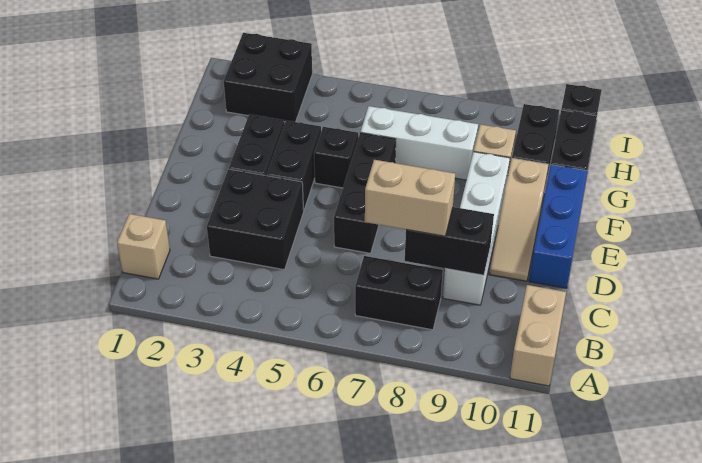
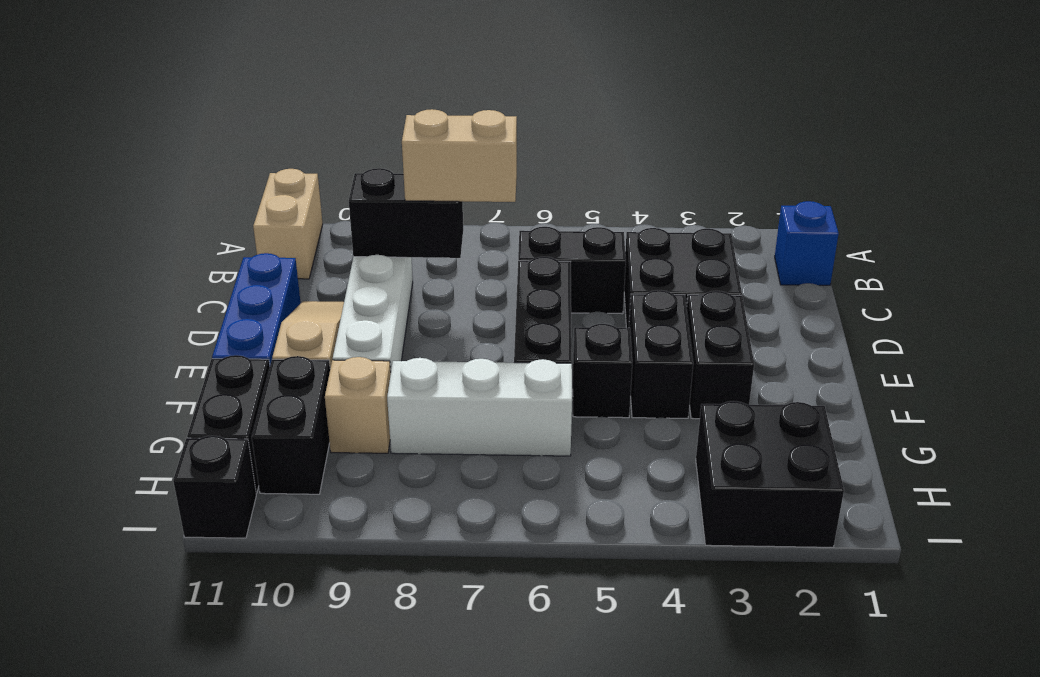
tan brick B1 level 1 -> blue brick B1 level 1
black brick B7:B8 level 1 -> black brick C5:C6 level 1

